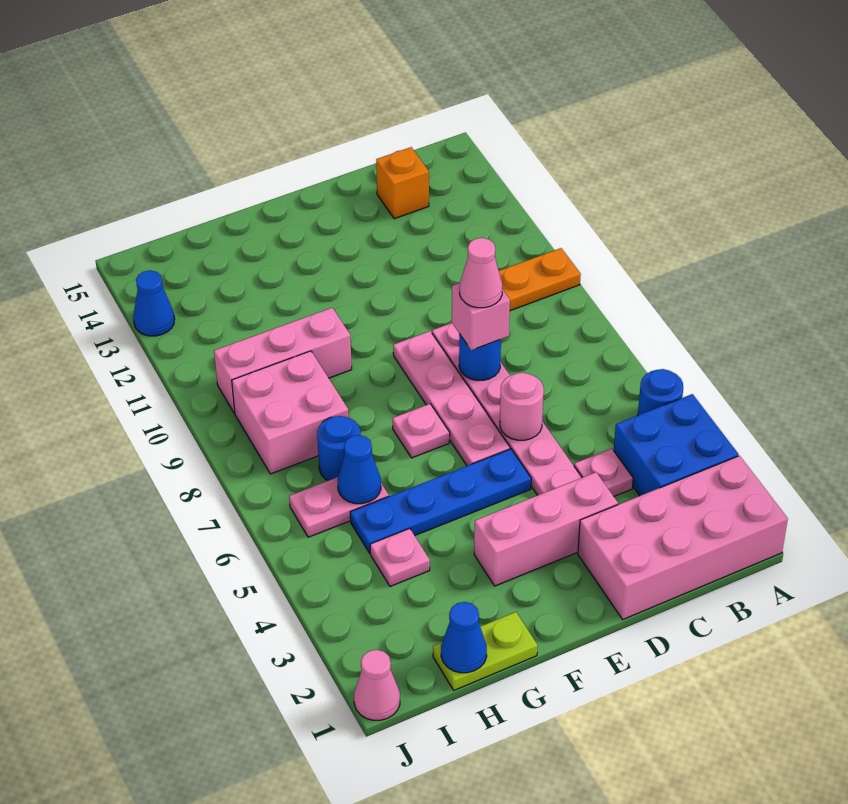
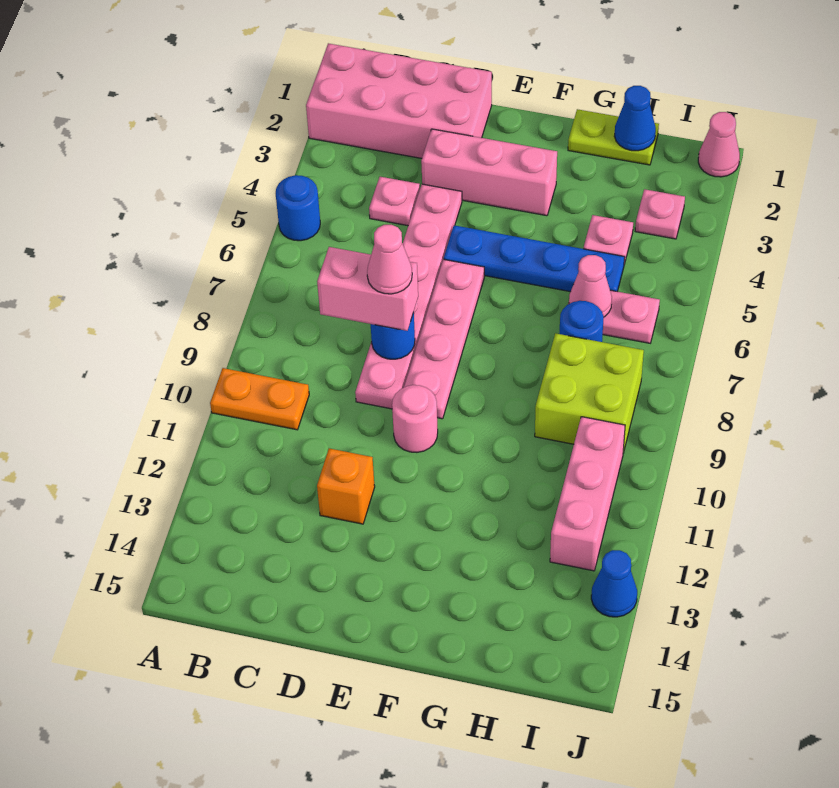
blue brick A3:B4 level 1 -> none
orange brick C14 level 1 -> orange brick D12 level 1
pink round brick D6 level 2 -> pink round brick E10 level 1
pink brick D8 level 3 -> pink brick C8:D8 level 3
pink plate F7 level 1 -> pink plate I3 level 1
pink brick G10:I10 level 1 -> pink brick I10:I12 level 1
blue cone H6 level 2 -> pink cone H6 level 2
pink brick H8:I9 level 1 -> lime brick H8:I9 level 1

